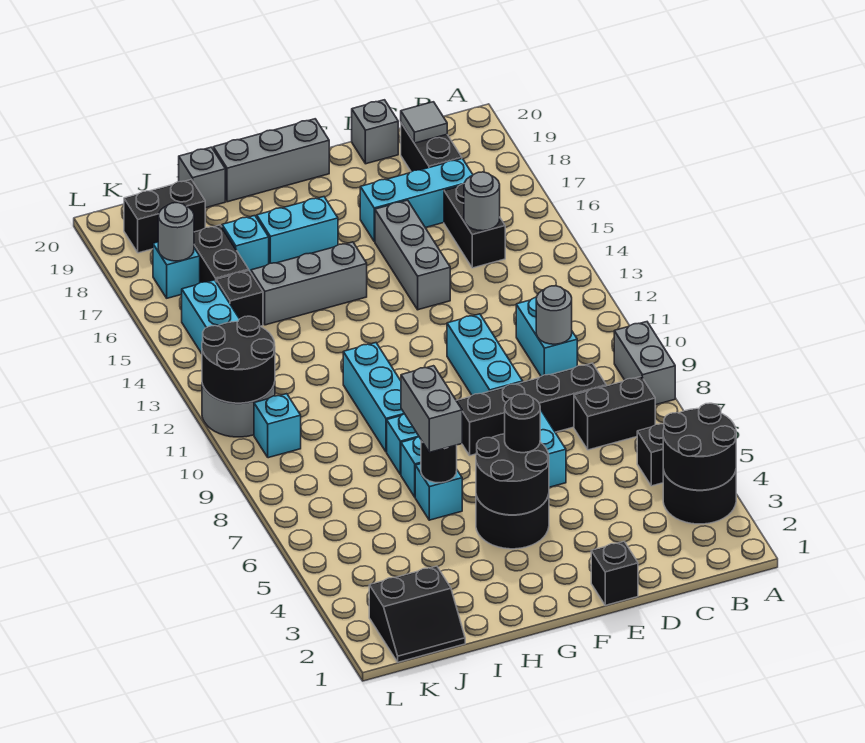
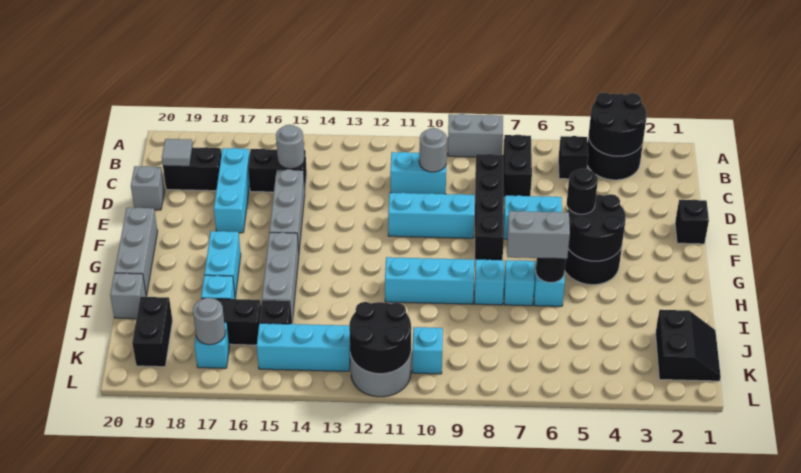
grey brick E14:E16 level 1 -> grey brick D15:F15 level 1

